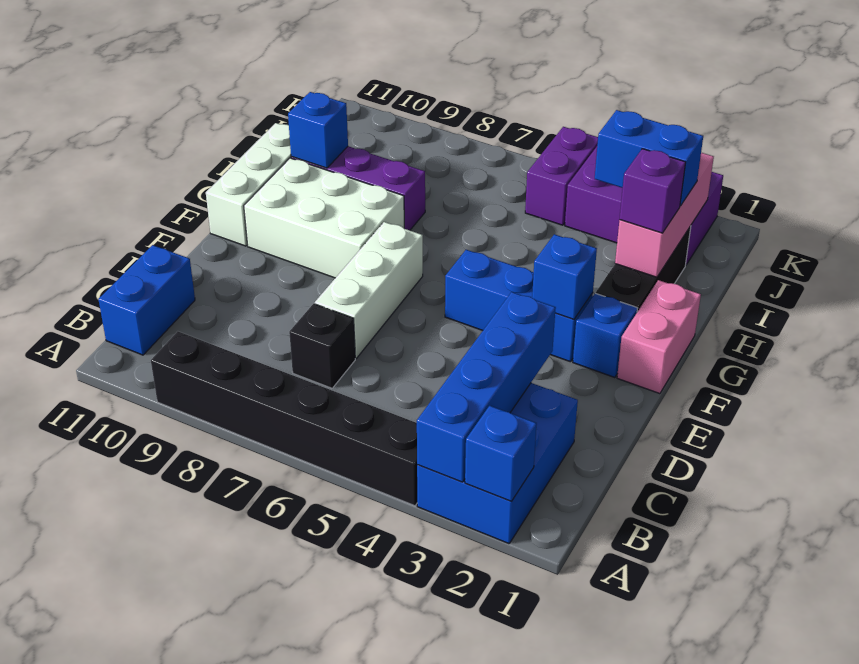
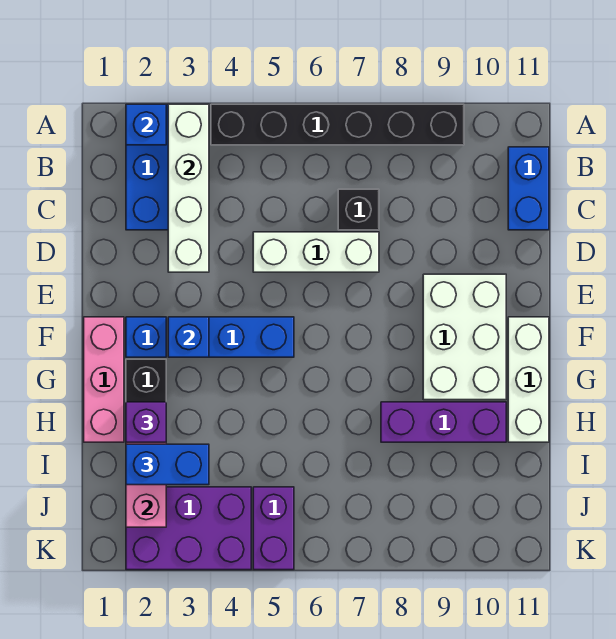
blue brick A3:D3 level 2 -> white brick A3:D3 level 2
white brick D7:F7 level 1 -> white brick D5:D7 level 1
pink brick F1:G1 level 1 -> pink brick F1:H1 level 1
white brick F8:G10 level 1 -> white brick E9:G10 level 1
blue brick H10 level 2 -> none

